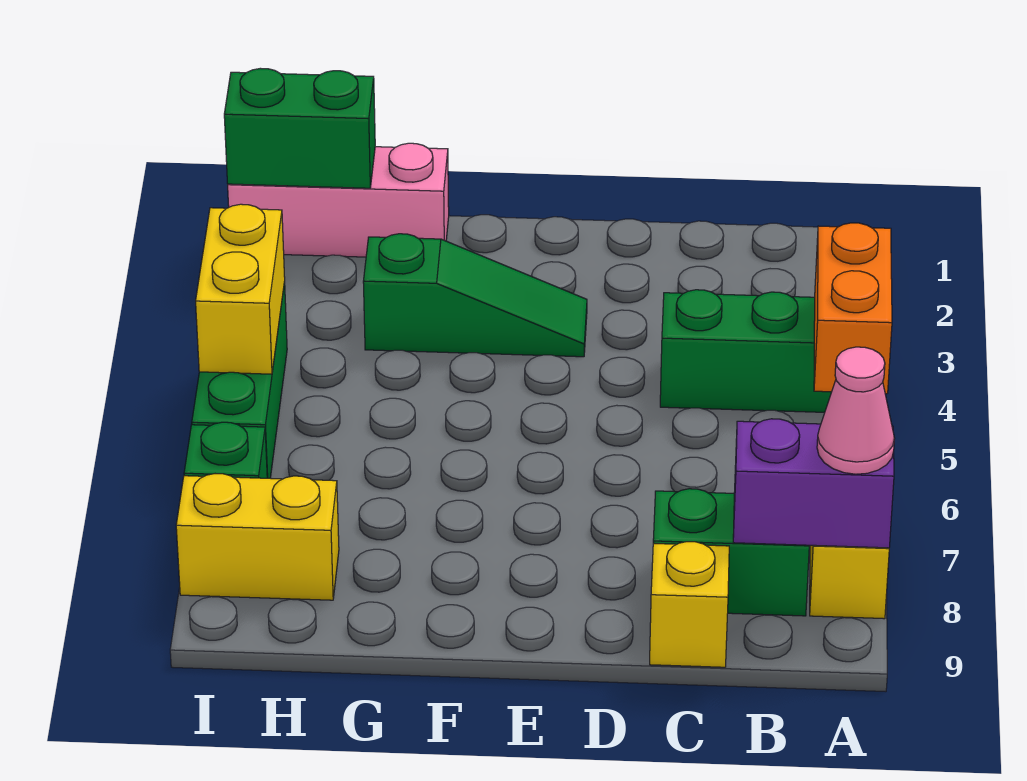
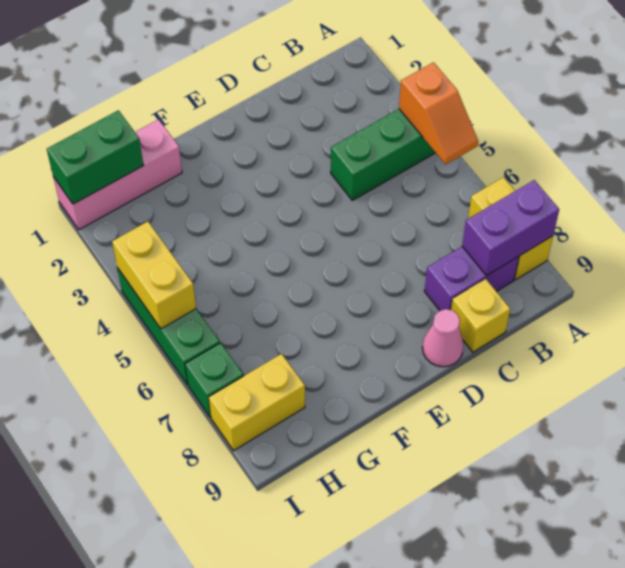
orange brick A4:A5 level 2 -> orange slope A4:A5 level 2 top 4
pink cone A8 level 3 -> pink cone D9 level 1
green brick B8:C8 level 1 -> purple brick B8:C8 level 1
green slope E3:G3 level 1 top G -> none

